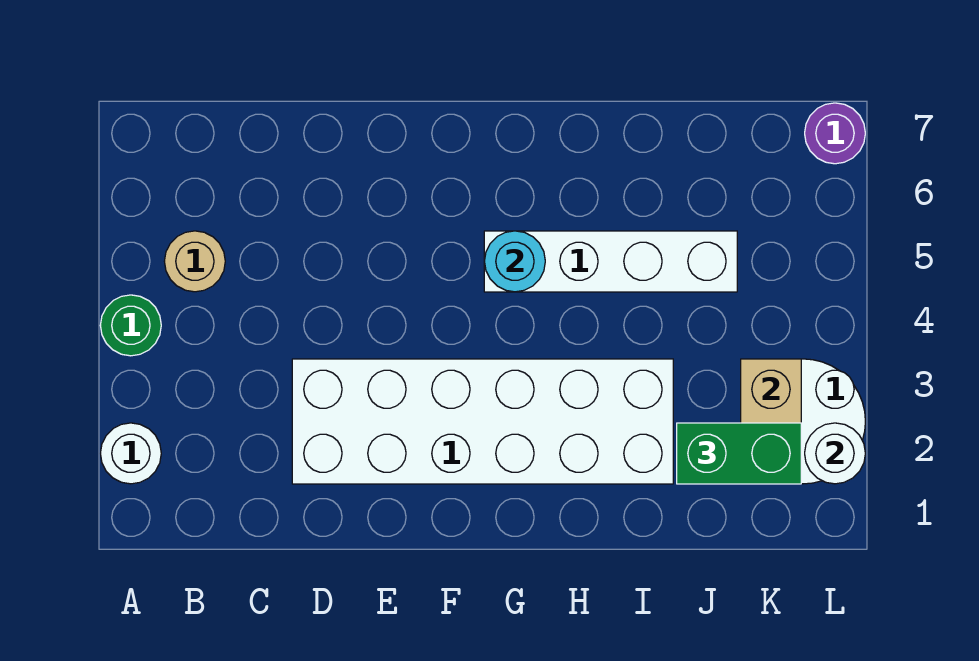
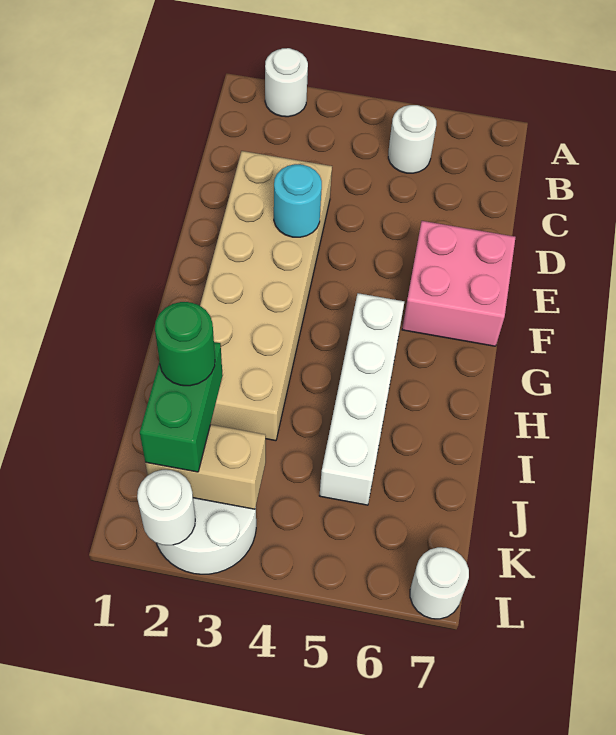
green round brick A4 level 1 -> green round brick J2 level 4
tan round brick B5 level 1 -> white round brick B5 level 1
white brick D2:I3 level 1 -> tan brick D2:I3 level 1
none -> pink brick E6:F7 level 1
cyan round brick G5 level 2 -> cyan round brick E3 level 2
purple round brick L7 level 1 -> white round brick L7 level 1

